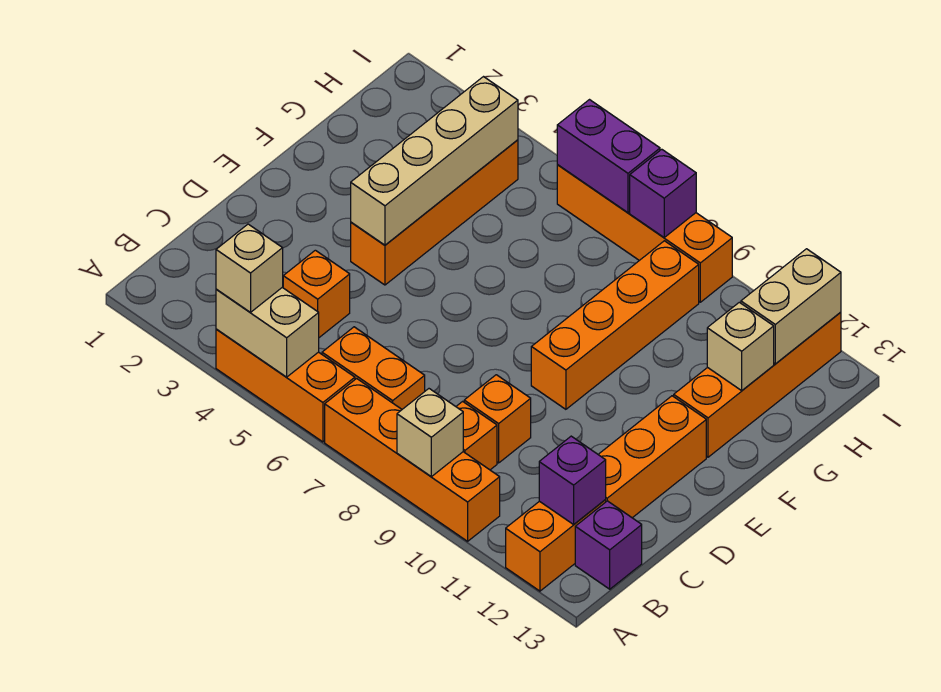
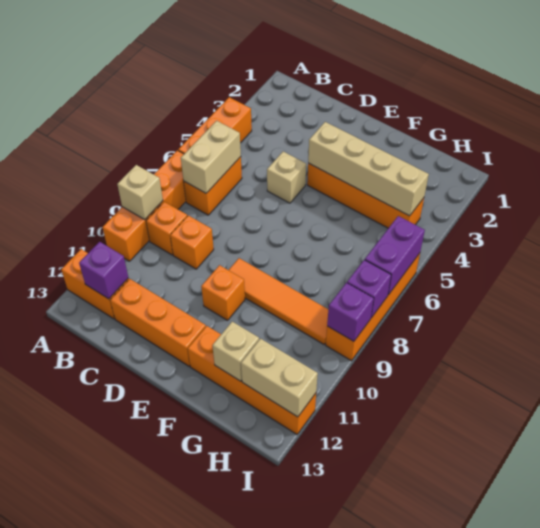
tan brick A4:A5 level 2 -> tan brick B6:B7 level 2
tan brick A4 level 3 -> tan brick D5 level 1
purple brick B13 level 1 -> purple brick I9 level 2
orange brick C4 level 1 -> orange brick E10 level 1
orange brick E9:H9 level 1 -> orange tile E9:H9 level 1

